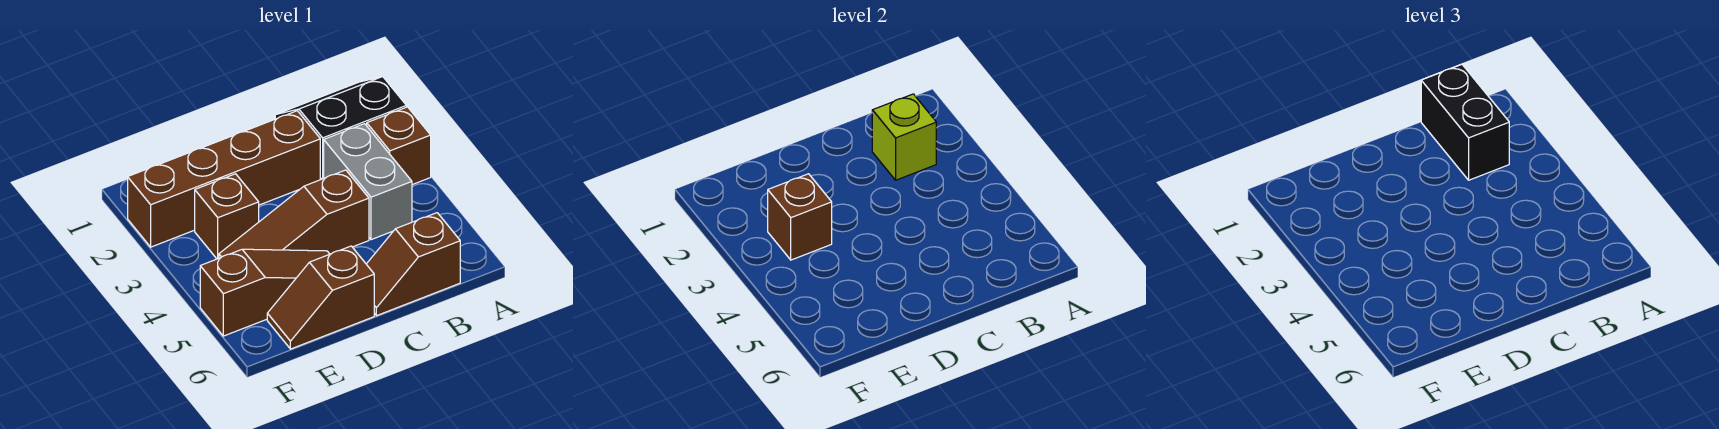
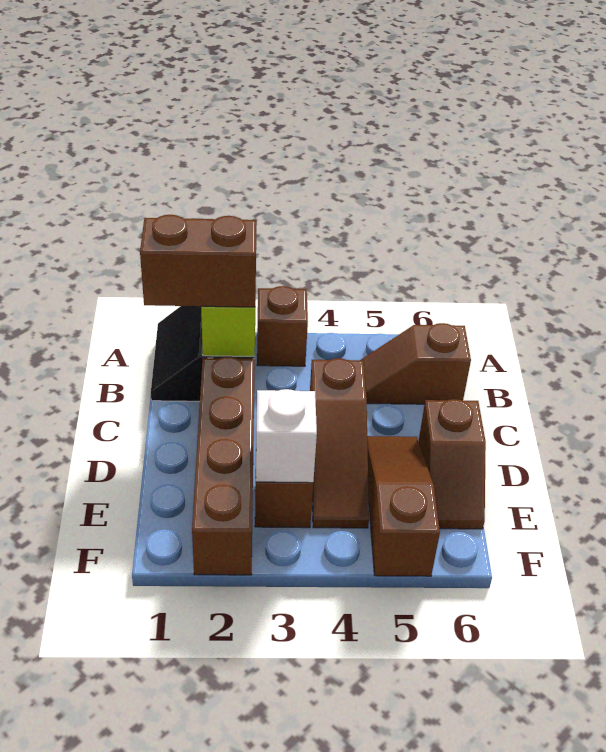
black brick B1:B2 level 3 -> brown brick B1:B2 level 3
grey brick B3:B4 level 1 -> none
brown slope B6:C6 level 1 top B -> brown slope B5:B6 level 1 top 6
brown brick E3 level 2 -> white brick E3 level 2

